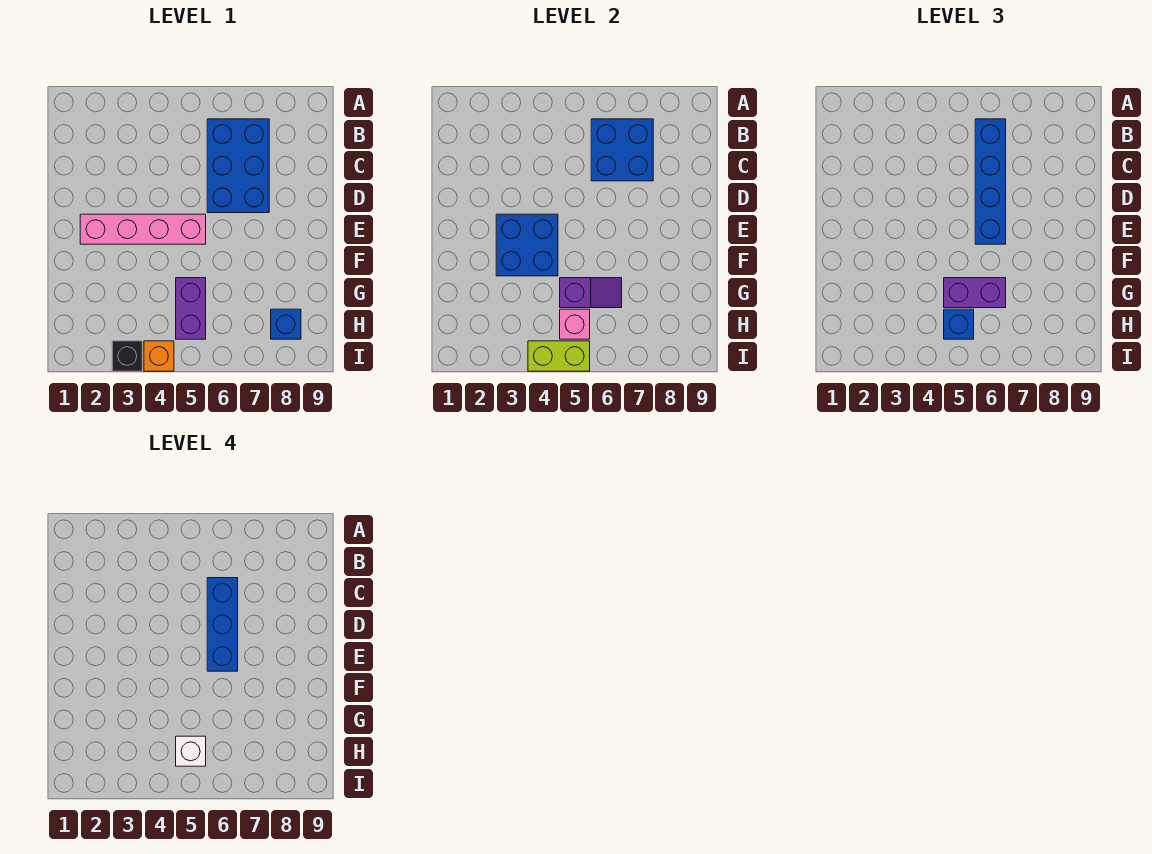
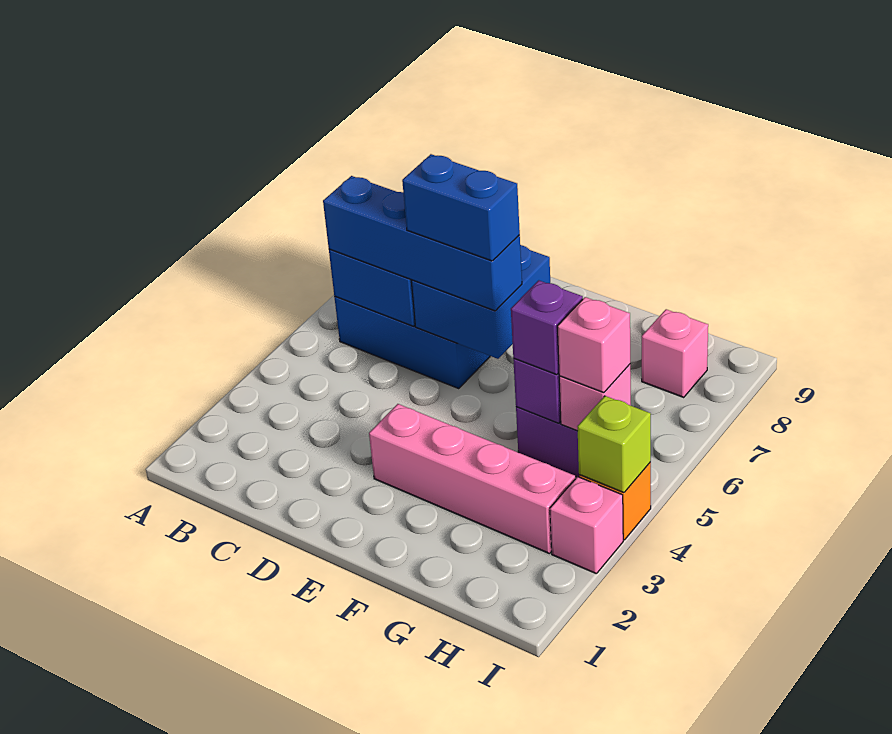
blue brick C6:E6 level 4 -> blue brick D6:E6 level 4
pink brick E2:E5 level 1 -> pink brick E3:H3 level 1
blue brick E3:F4 level 2 -> blue brick D6:E7 level 2
purple brick G5:G6 level 3 -> purple brick G5 level 3
blue brick H5 level 3 -> pink brick H5 level 3
white brick H5 level 4 -> none
blue brick H8 level 1 -> pink brick H8 level 1
black brick I3 level 1 -> pink brick I3 level 1
lime brick I4:I5 level 2 -> lime brick I4 level 2

